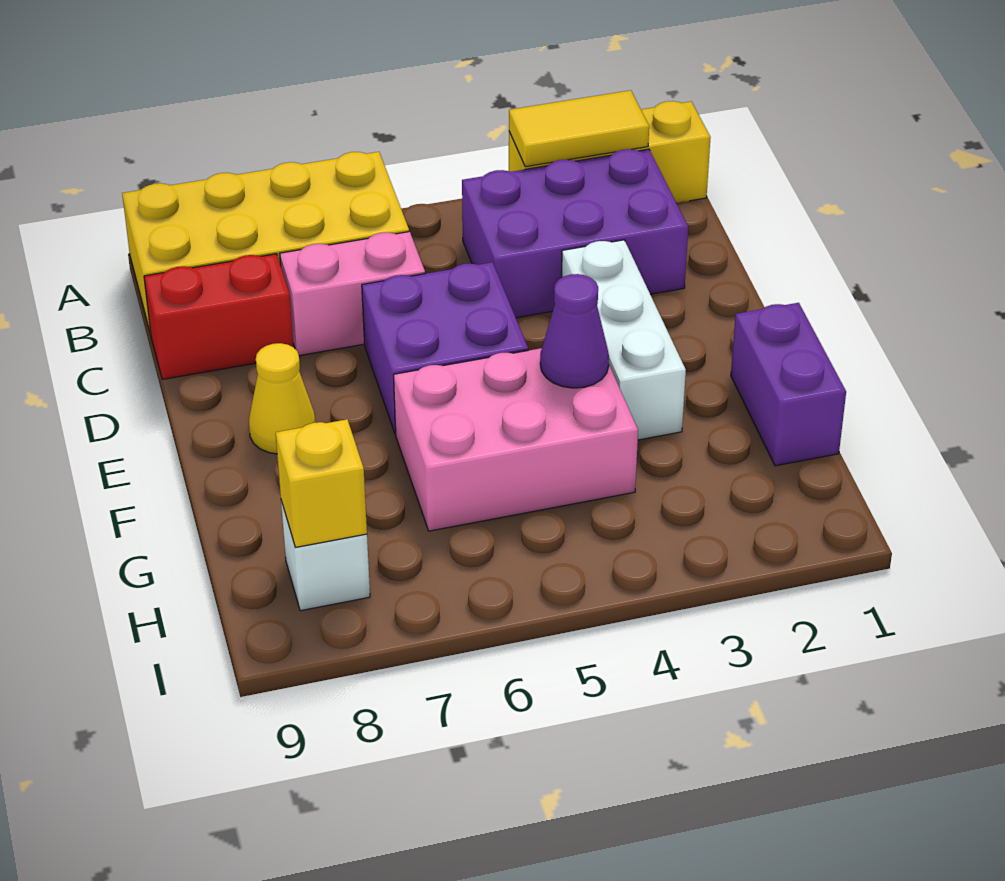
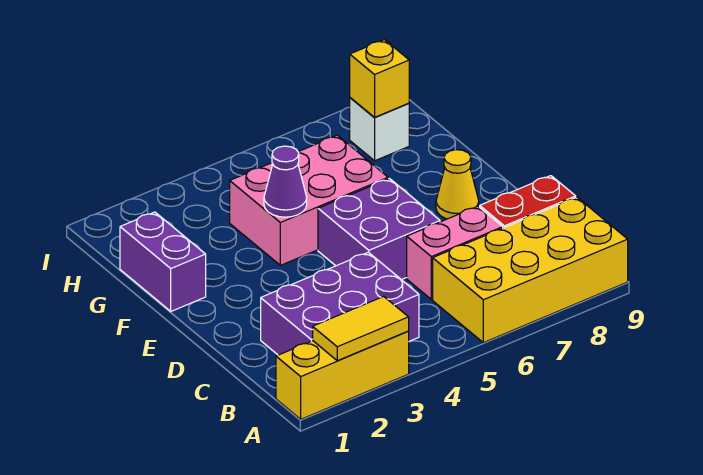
white brick D3:F3 level 1 -> none

